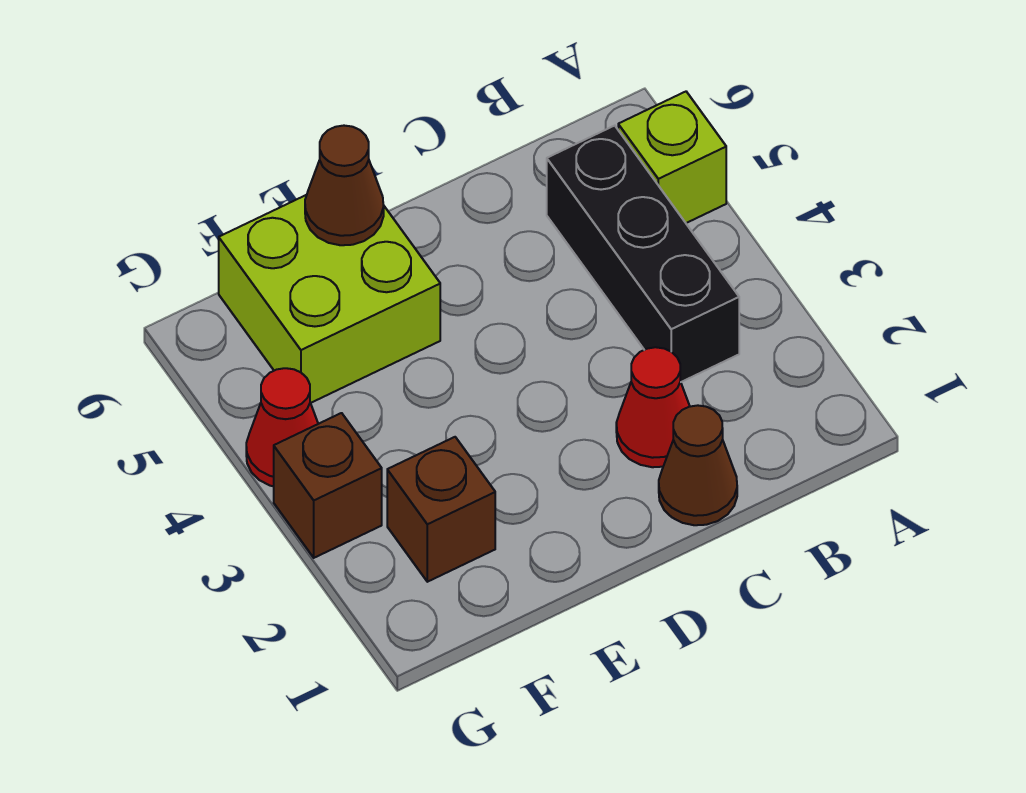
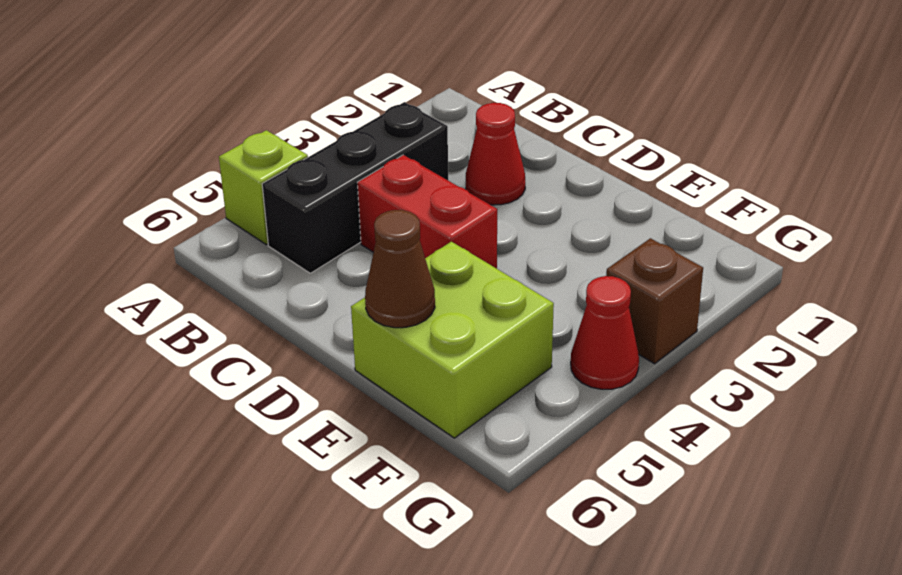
brown cone C1 level 1 -> none
none -> red brick C4:D4 level 1
brown brick F2 level 1 -> none

